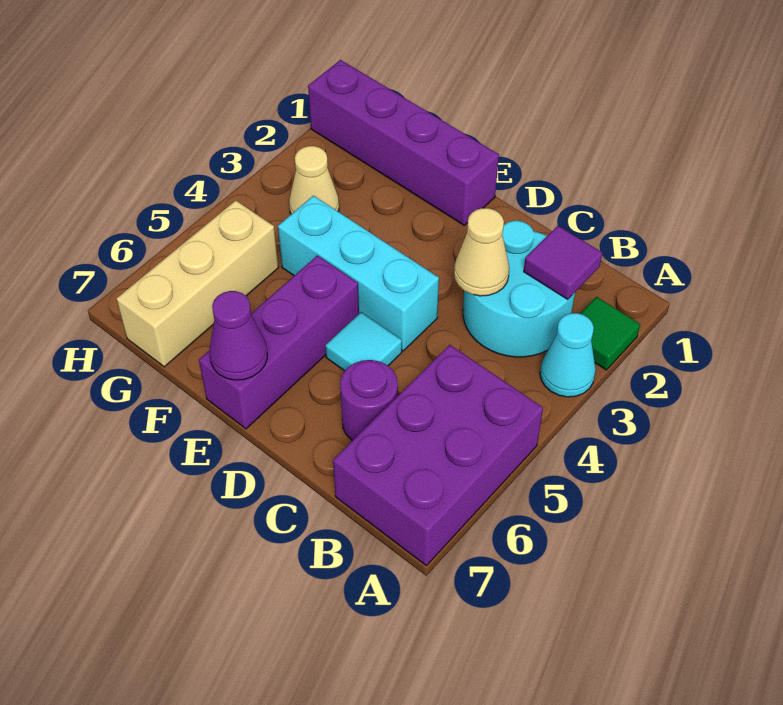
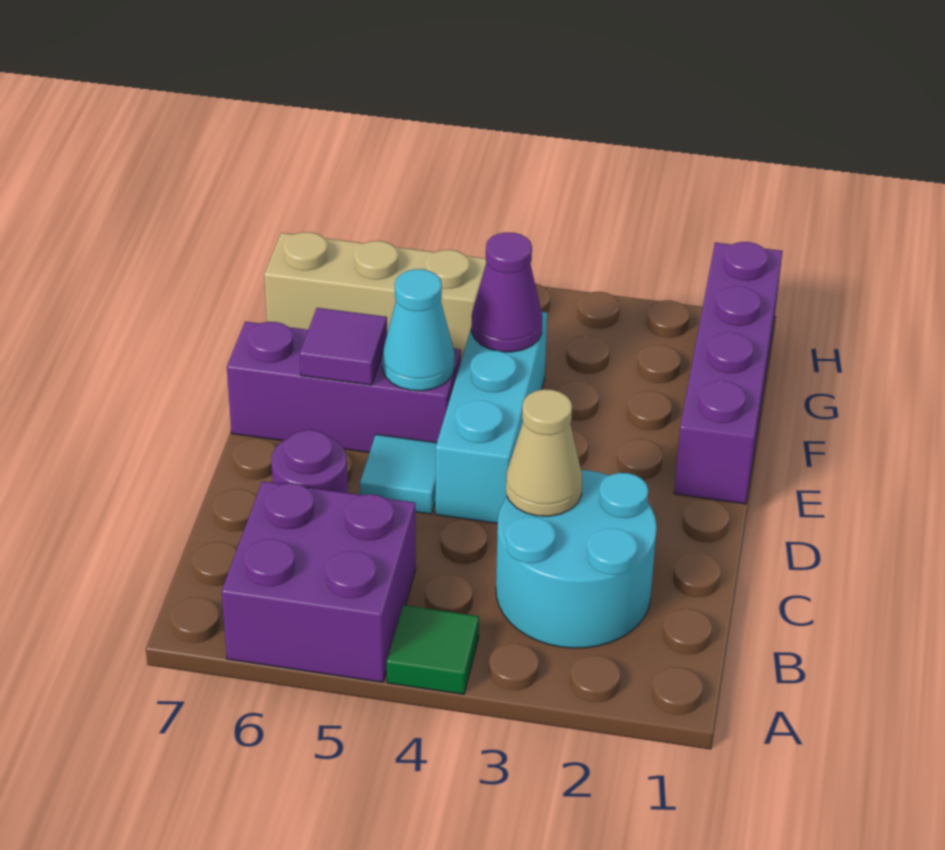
green tile A2 level 1 -> green tile A4 level 1
cyan cone A3 level 1 -> cyan cone E5 level 2
purple brick A5:B7 level 1 -> purple brick A5:B6 level 1
purple tile B2 level 2 -> purple tile E6 level 2
purple cone E7 level 2 -> purple cone F4 level 2
tan cone G3 level 1 -> none

